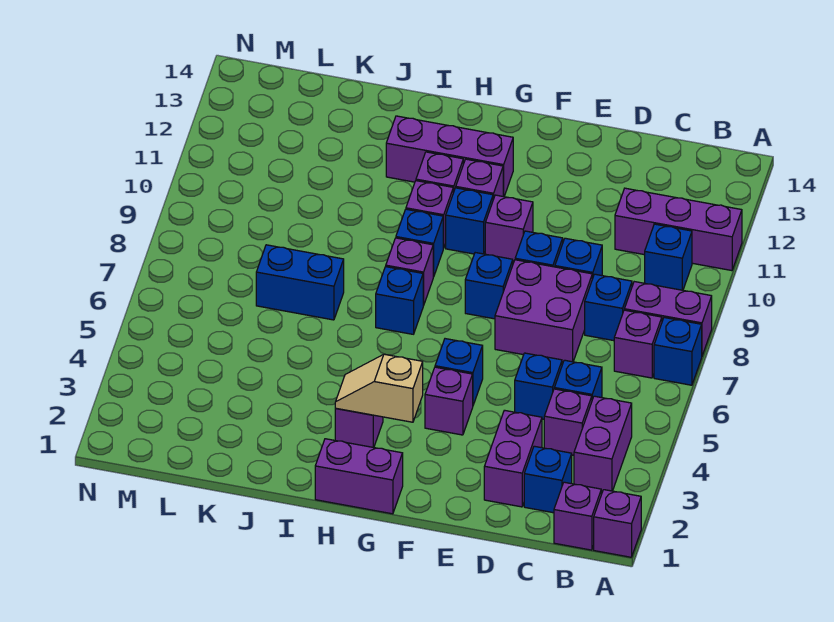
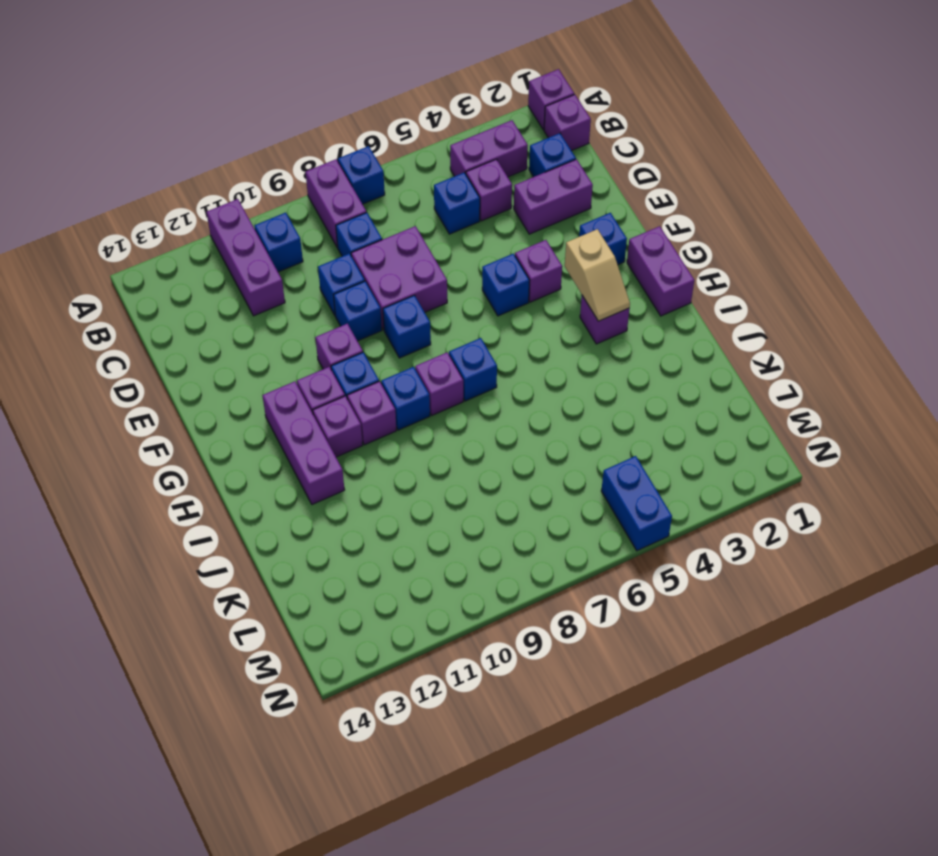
purple brick B7 level 1 -> none
blue brick D5 level 1 -> blue brick F2 level 1
blue brick J7:K7 level 1 -> blue brick M5:N5 level 1

